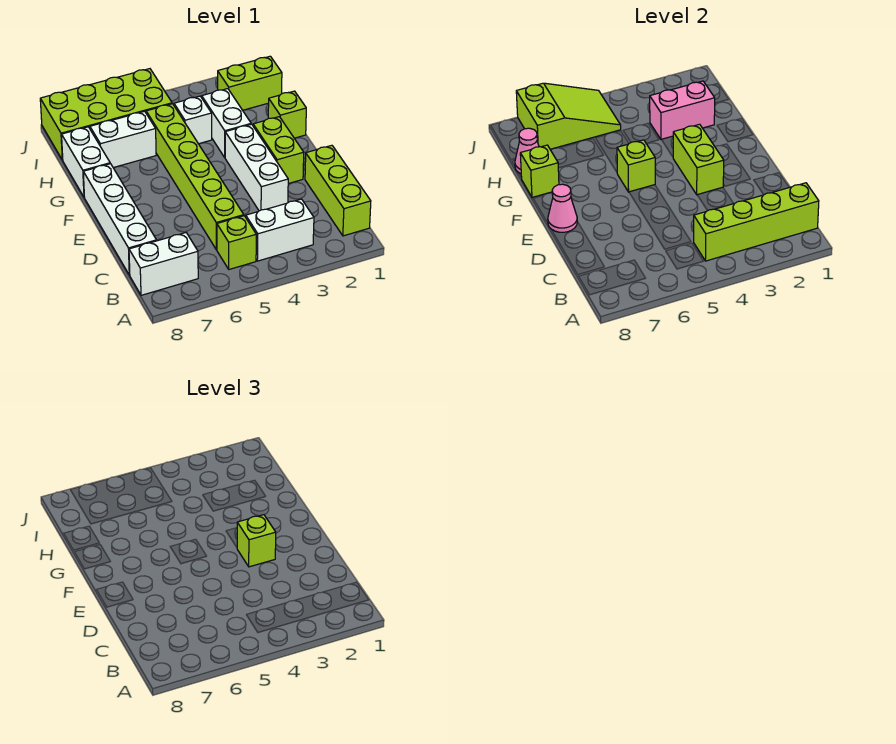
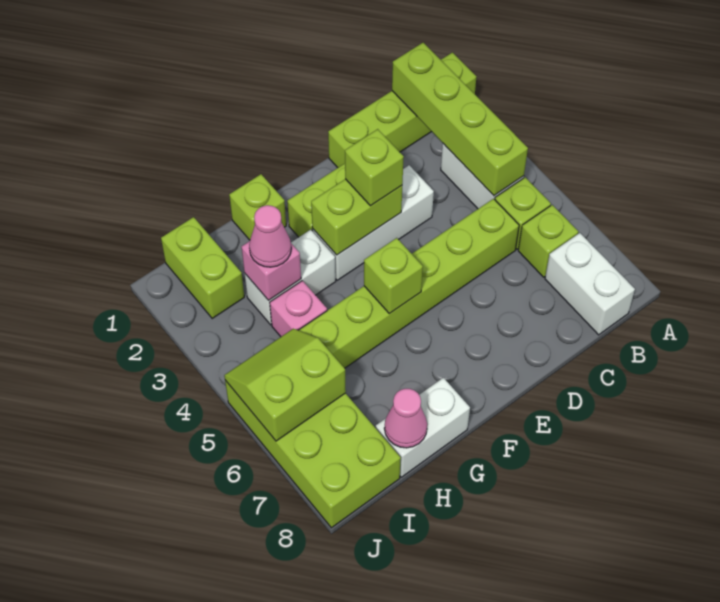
lime brick B1:D1 level 1 -> lime brick A1:D1 level 1
white brick C8:F8 level 1 -> none
pink cone E8 level 2 -> pink cone H3 level 3
lime brick G8 level 2 -> lime brick B6 level 1
pink brick H2:H3 level 2 -> pink brick H3 level 2
white brick H4 level 1 -> pink brick H4 level 1
white brick H6:H7 level 1 -> none
lime slope I5:J7 level 2 top 7 -> lime slope I5:J6 level 2 top 6

